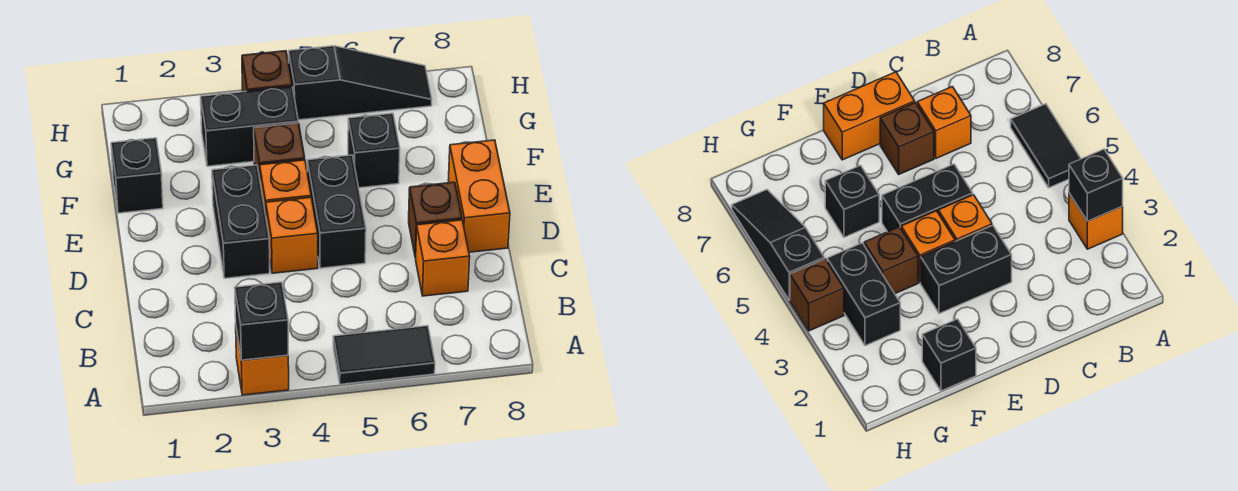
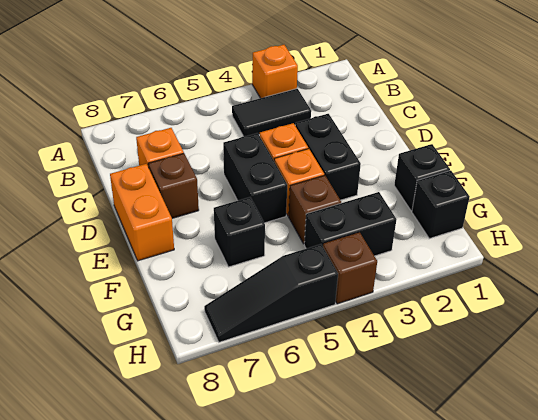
black brick A3 level 2 -> black brick G1 level 1
black tile A5:A6 level 1 -> black tile B3:B4 level 1

